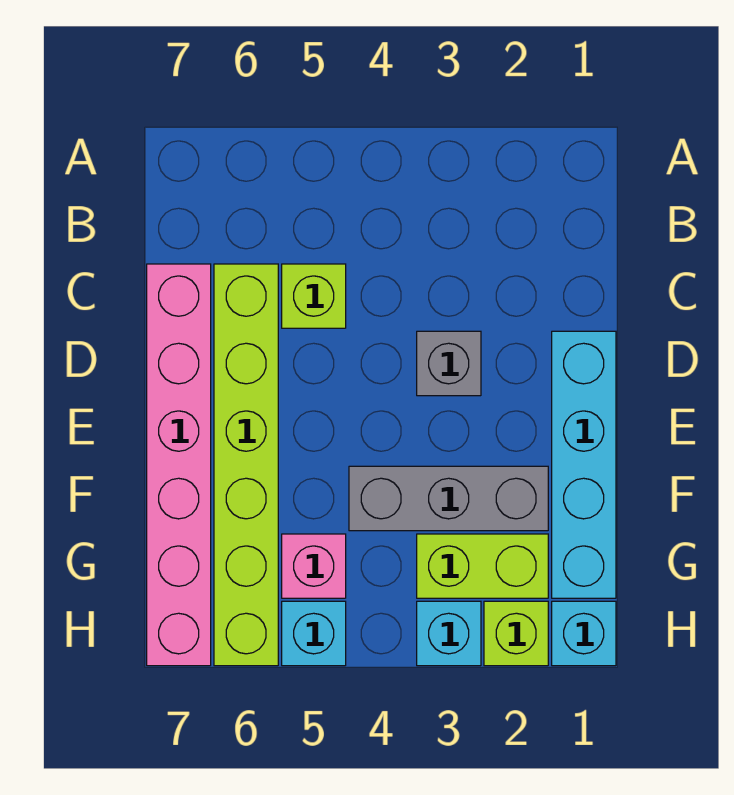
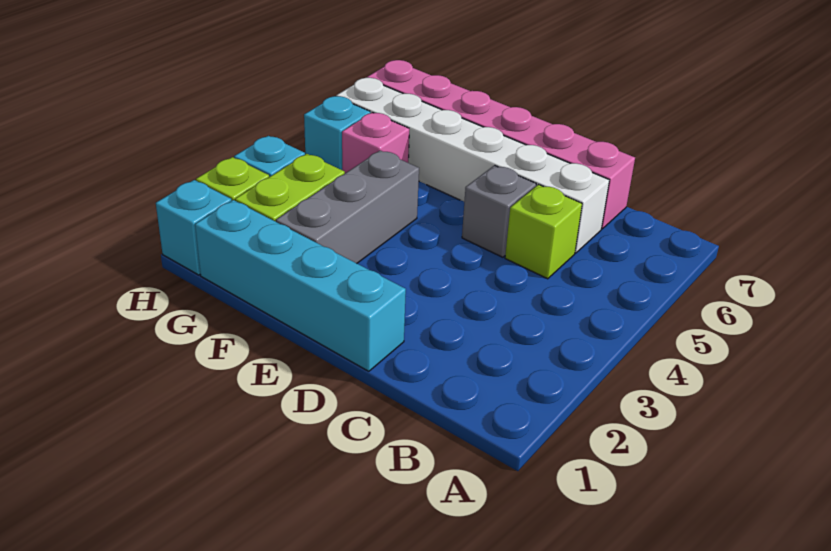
lime brick C6:H6 level 1 -> white brick C6:H6 level 1
grey brick D3 level 1 -> grey brick D5 level 1

